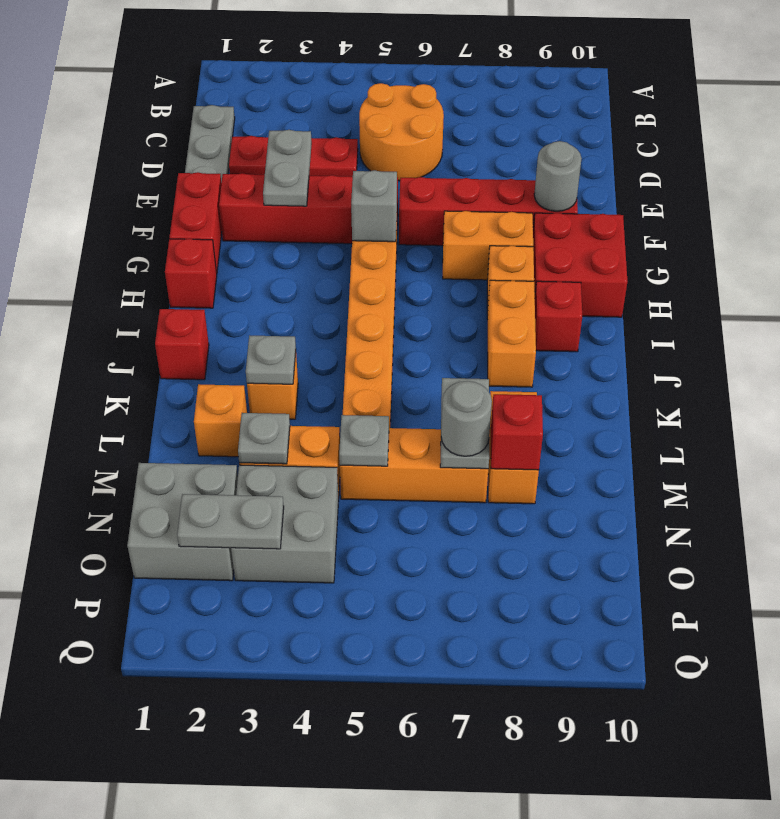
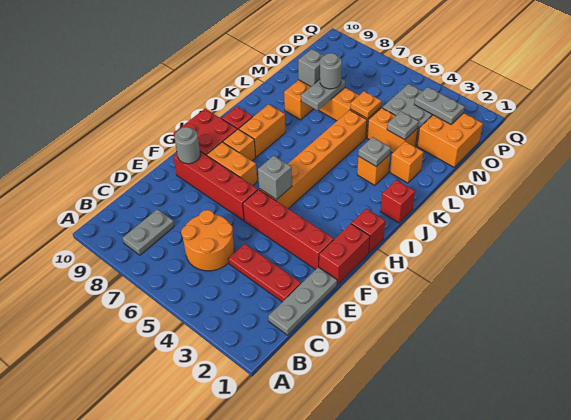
grey plate E3:F3 level 2 -> grey plate B8:C8 level 1
grey plate M5 level 2 -> orange plate M5 level 2
red brick M8 level 2 -> grey brick M8 level 2
grey brick N1:O2 level 1 -> orange brick N1:O2 level 1

